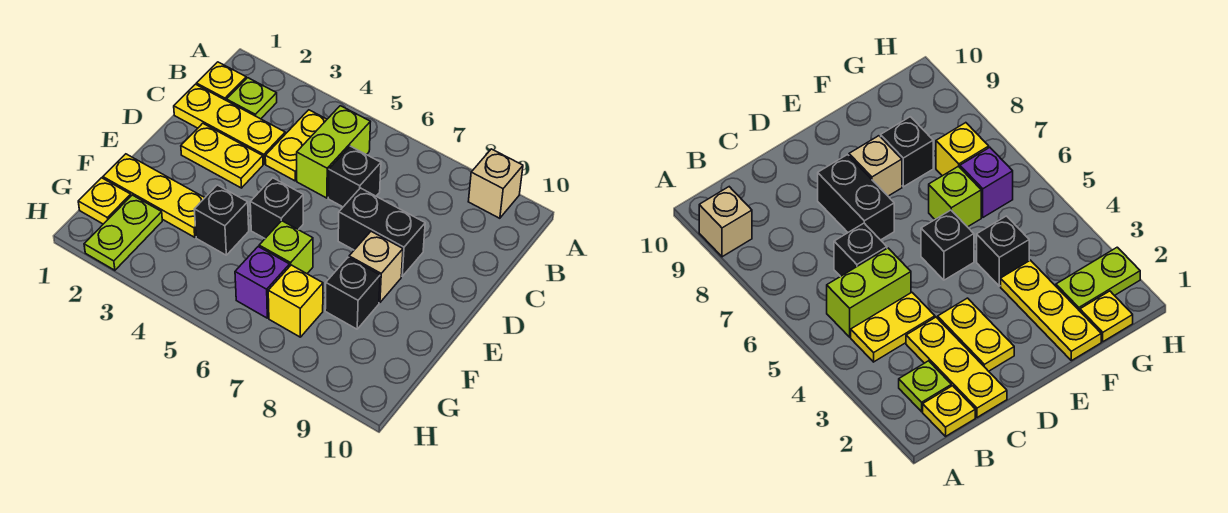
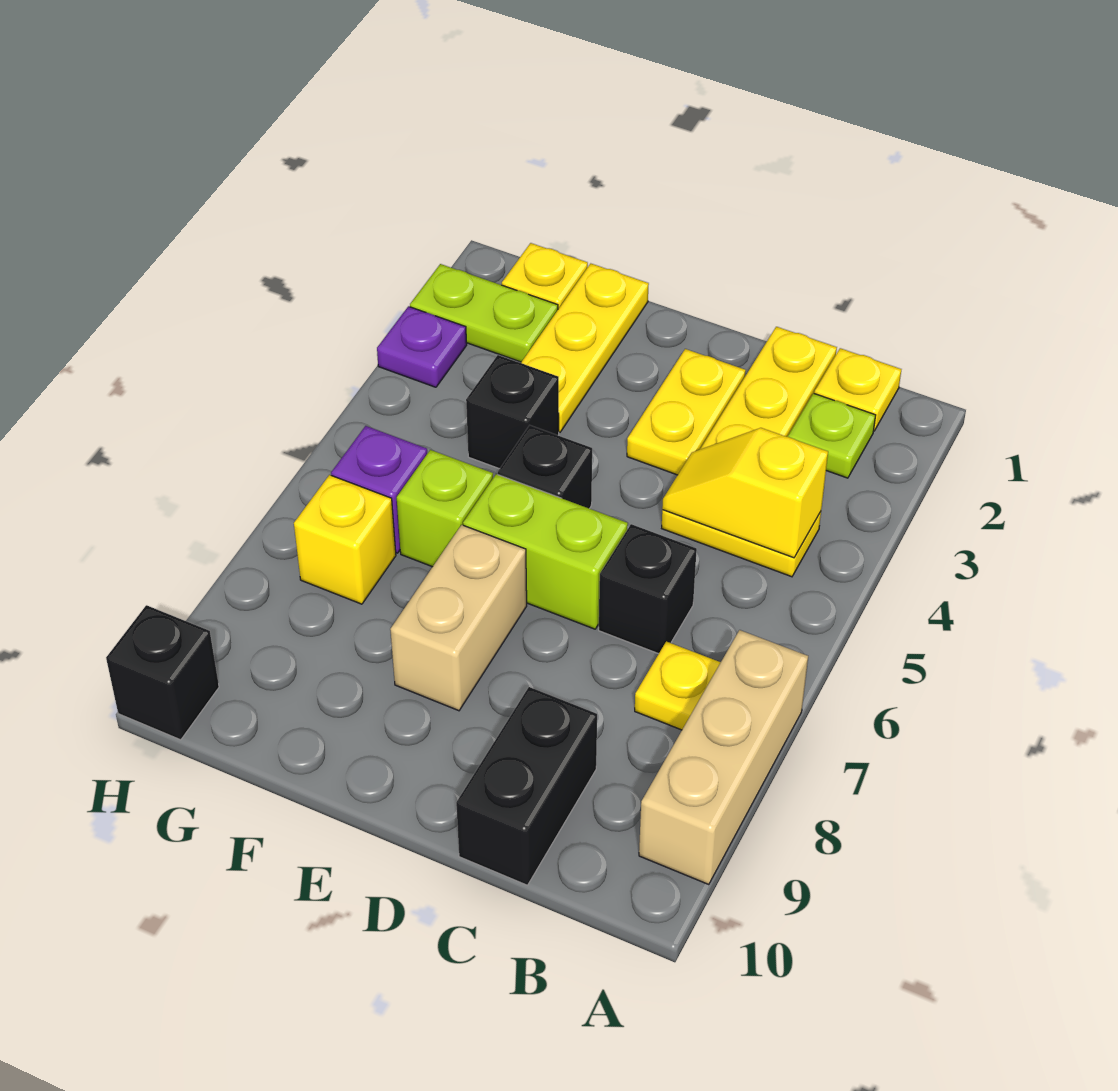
tan brick A9 level 1 -> tan brick A7:A9 level 1
none -> yellow slope B4:C4 level 2 top B
lime brick B5:C5 level 1 -> lime brick D6:E6 level 1
none -> yellow plate B7 level 1
black brick D7:D8 level 1 -> black brick C9:C10 level 1
tan brick E8 level 1 -> tan brick E7:E8 level 1
black brick F8 level 1 -> black brick H10 level 1
none -> purple plate H3 level 1

